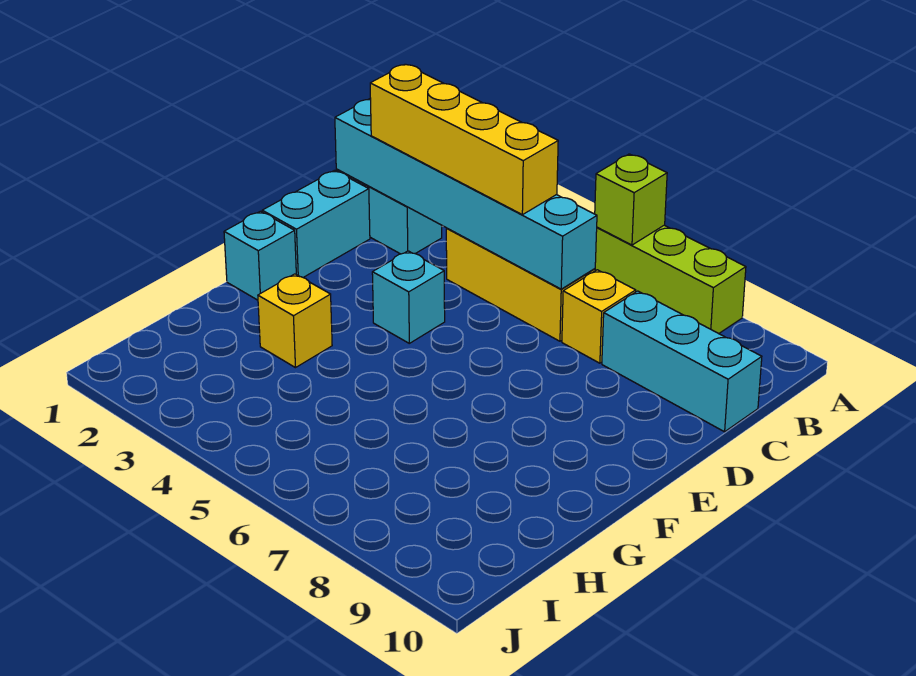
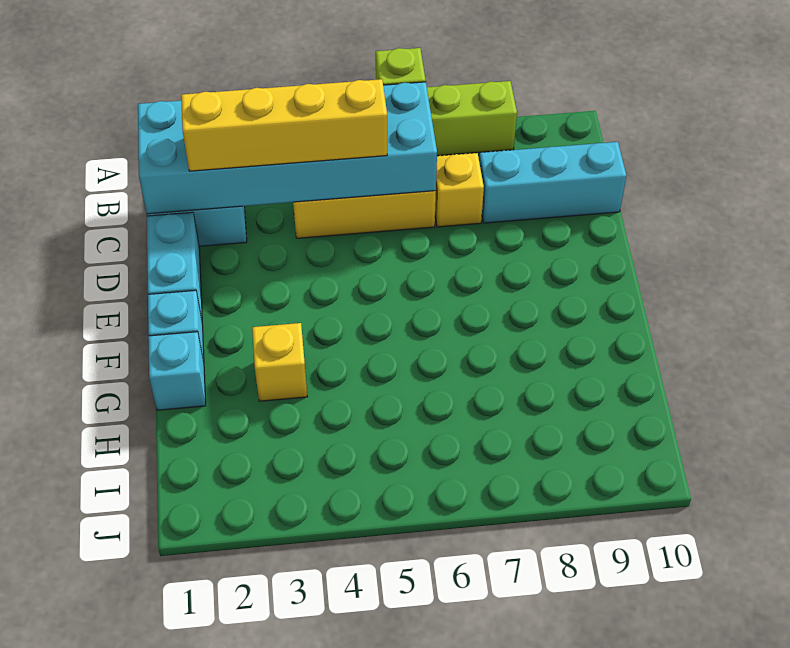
cyan brick C1:C6 level 2 -> cyan brick B1:C6 level 2
cyan brick E4 level 1 -> cyan brick G1 level 1

